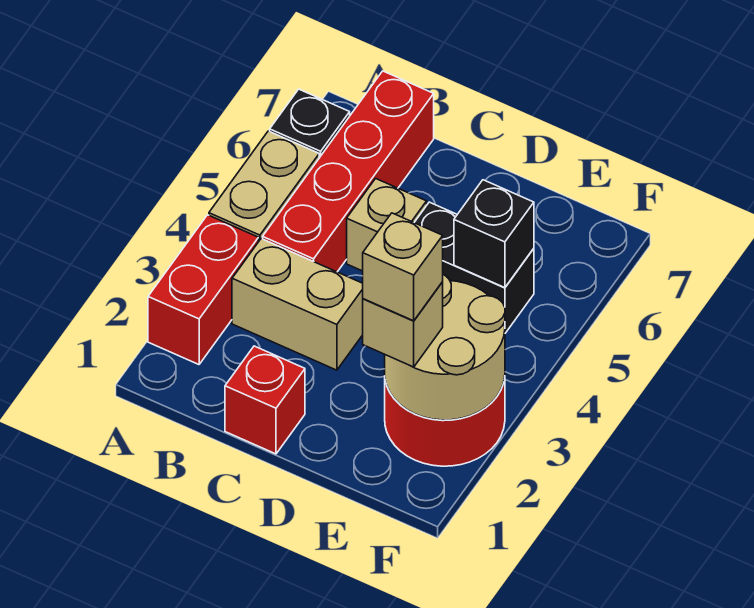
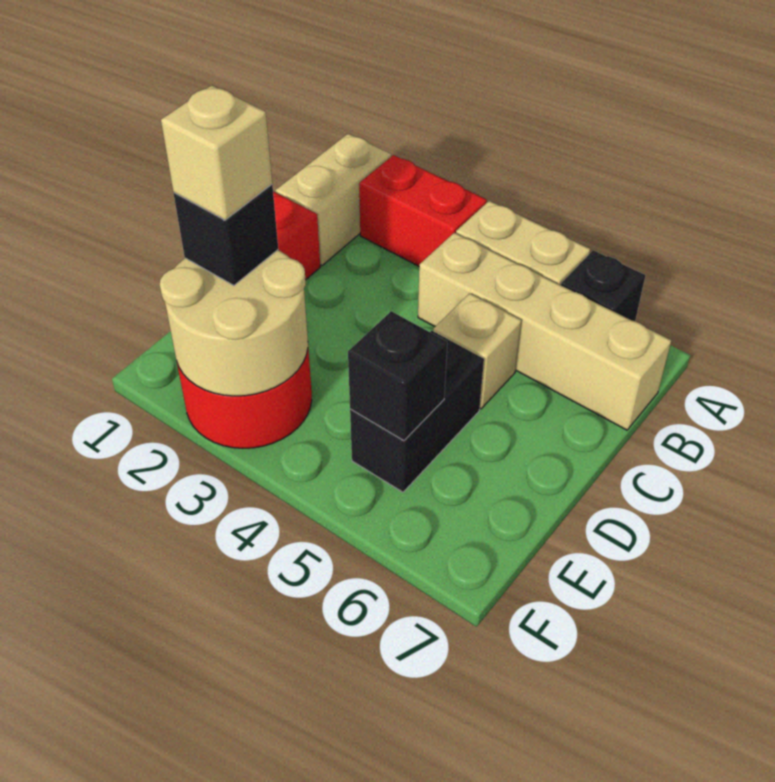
tan brick B3:C3 level 1 -> tan brick A1:B1 level 1
red brick B4:B7 level 1 -> tan brick B4:B7 level 1
tan brick E2 level 3 -> black brick E2 level 3

